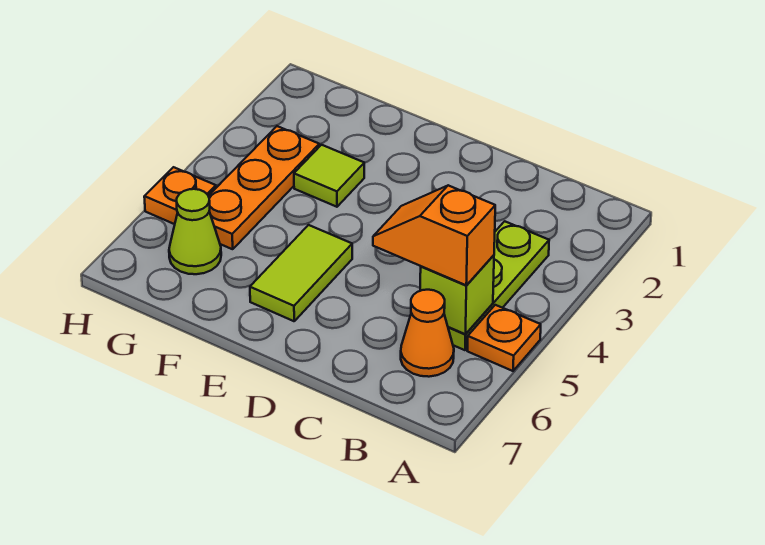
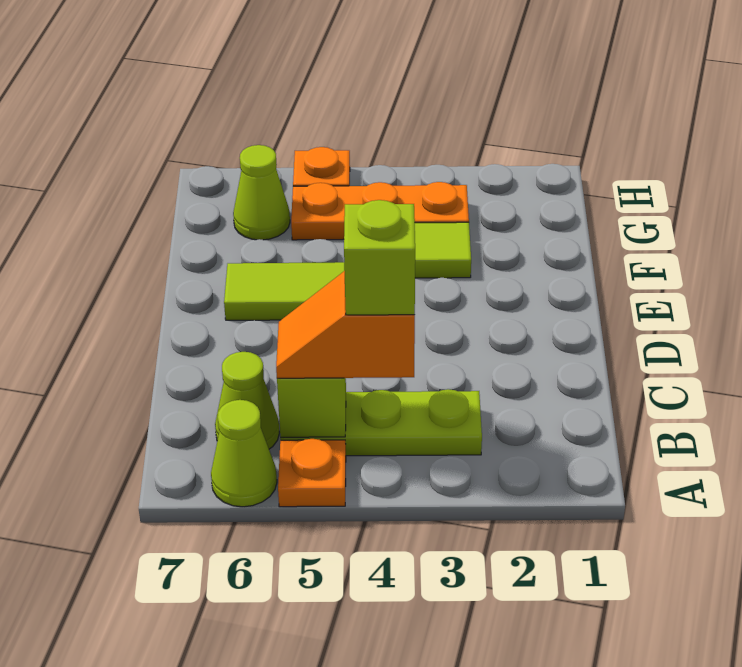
none -> lime cone A6 level 1
none -> lime brick B4 level 4
orange slope B5:C5 level 3 top B -> orange slope B4:B5 level 3 top 4
orange cone B6 level 1 -> lime cone B6 level 1

